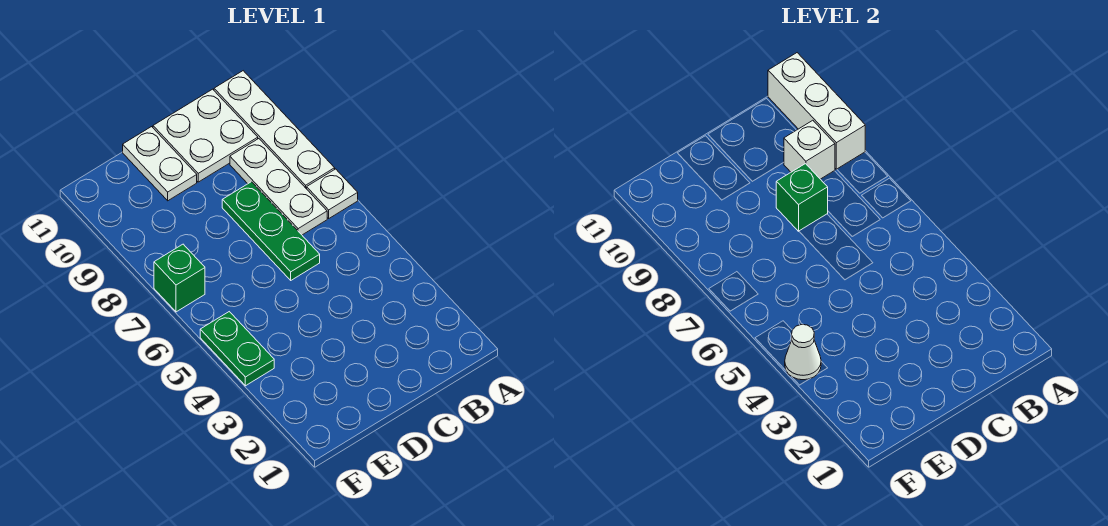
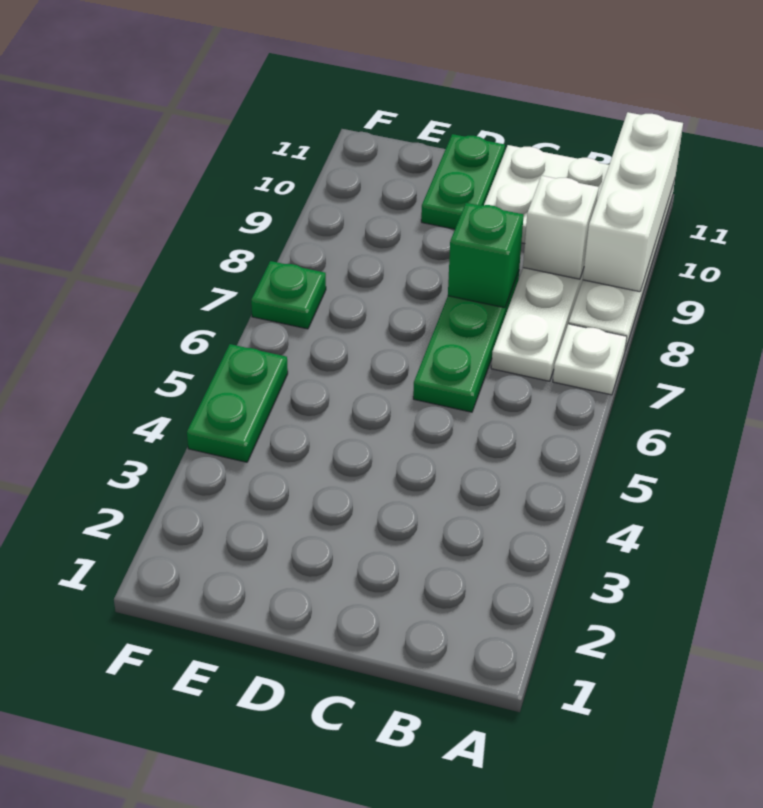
white plate D10:D11 level 1 -> green plate D10:D11 level 1
white cone F4 level 2 -> none
green brick F7 level 1 -> green plate F7 level 1

